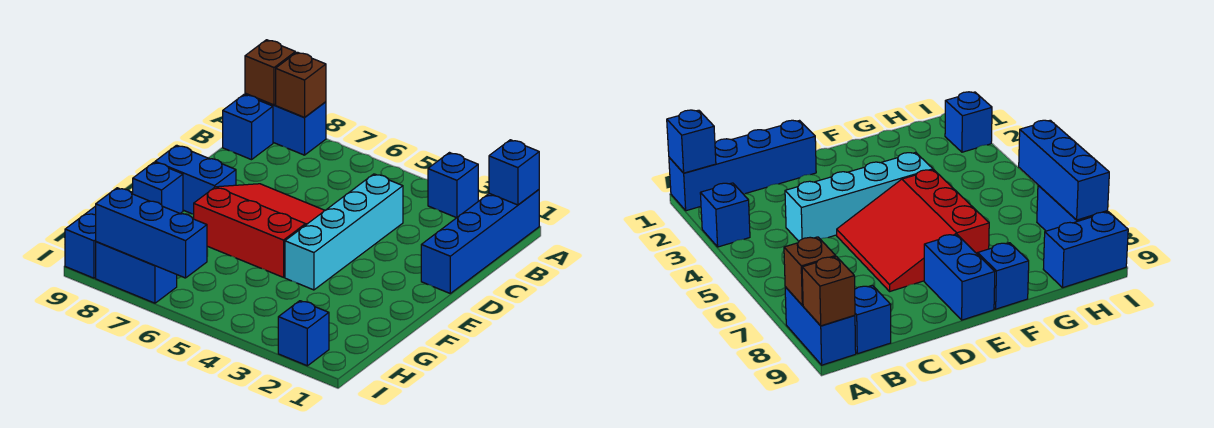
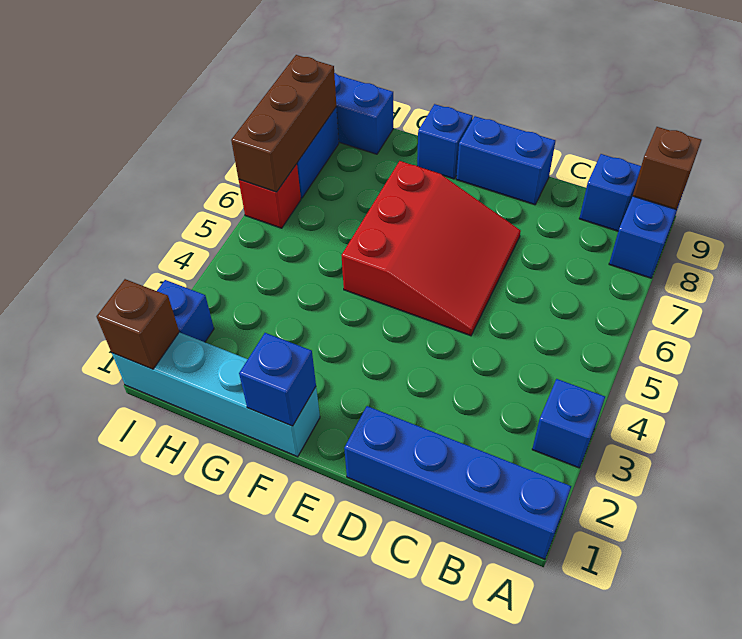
blue brick A1 level 2 -> blue brick F1 level 2
brown brick A8 level 2 -> brown brick I1 level 2
cyan brick C4:F4 level 1 -> cyan brick F1:I1 level 1
blue brick E8:E9 level 1 -> blue brick D9:E9 level 1
none -> red brick I6 level 1
blue brick I6:I8 level 2 -> brown brick I6:I8 level 2

